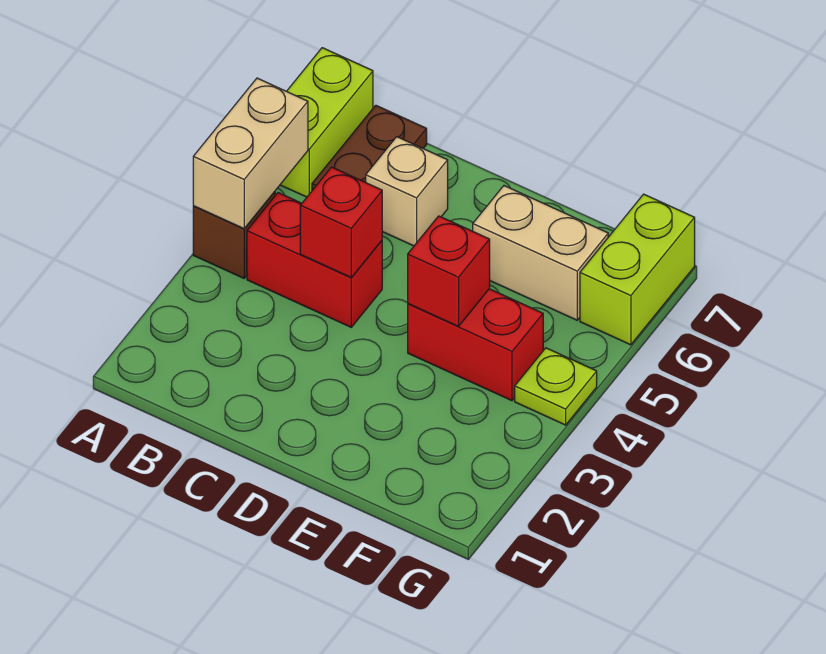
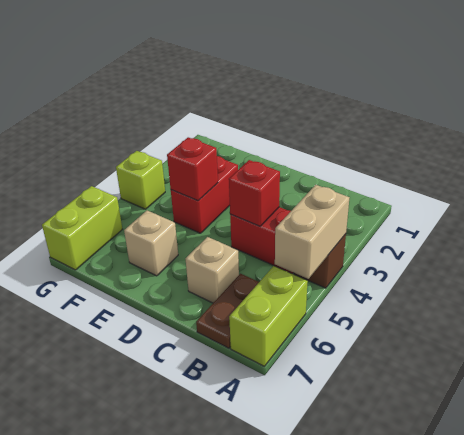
red brick E4:F4 level 1 -> red brick E3:E4 level 1
tan brick E6:F6 level 1 -> tan brick E6 level 1
lime plate G4 level 1 -> lime brick G4 level 1

